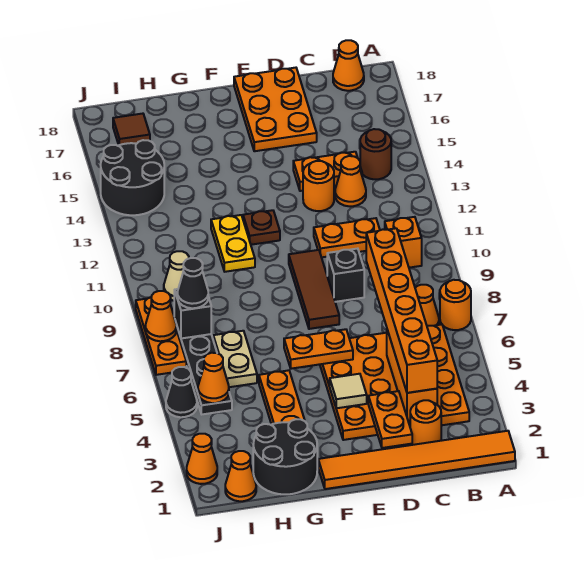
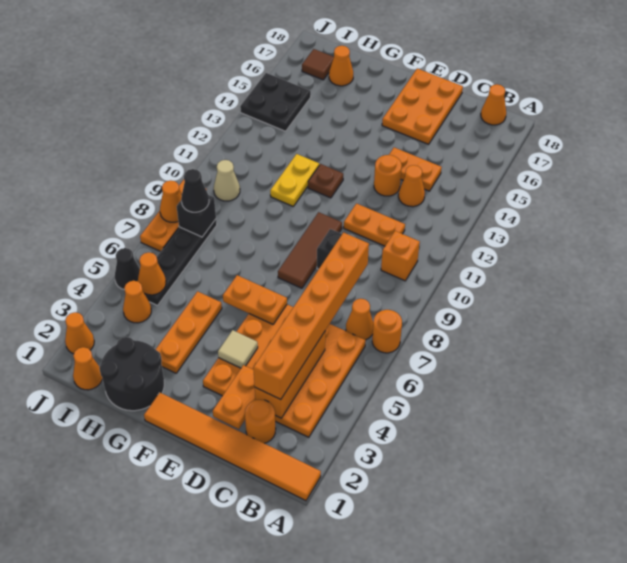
brown round brick B14 level 1 -> none
tan plate H6:H7 level 1 -> none
none -> orange cone H17 level 1
none -> orange cone I4 level 1
black round brick I14:J15 level 1 -> black plate I14:J15 level 1

